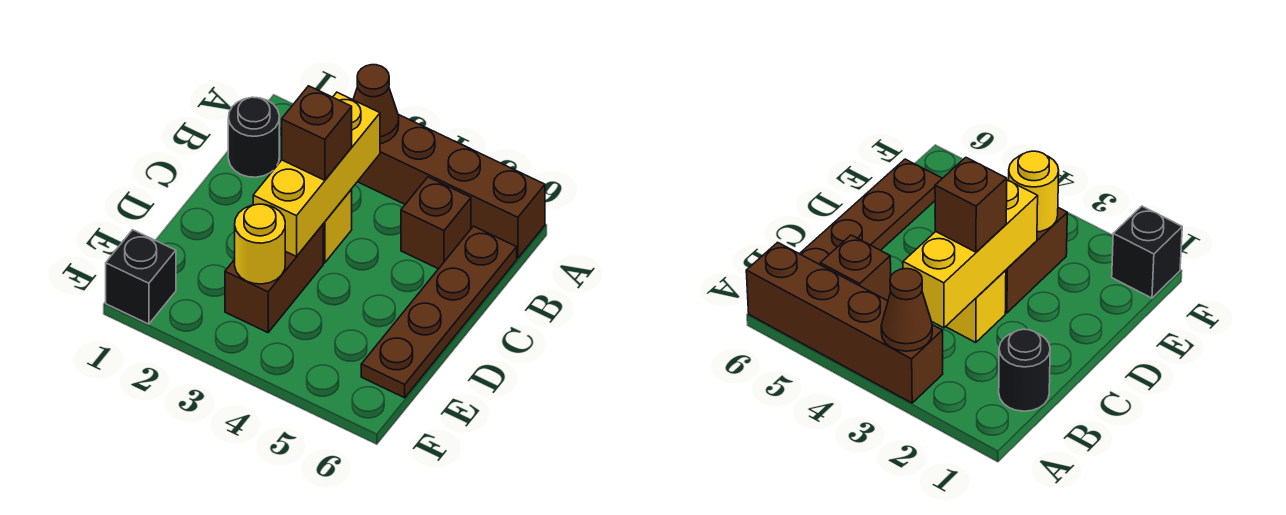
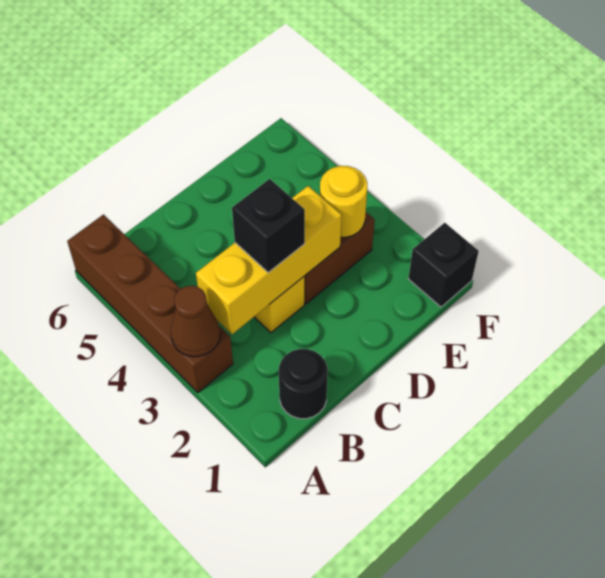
brown brick B5 level 1 -> none
brown plate B6:E6 level 1 -> none
brown brick C3 level 3 -> black brick C3 level 3

